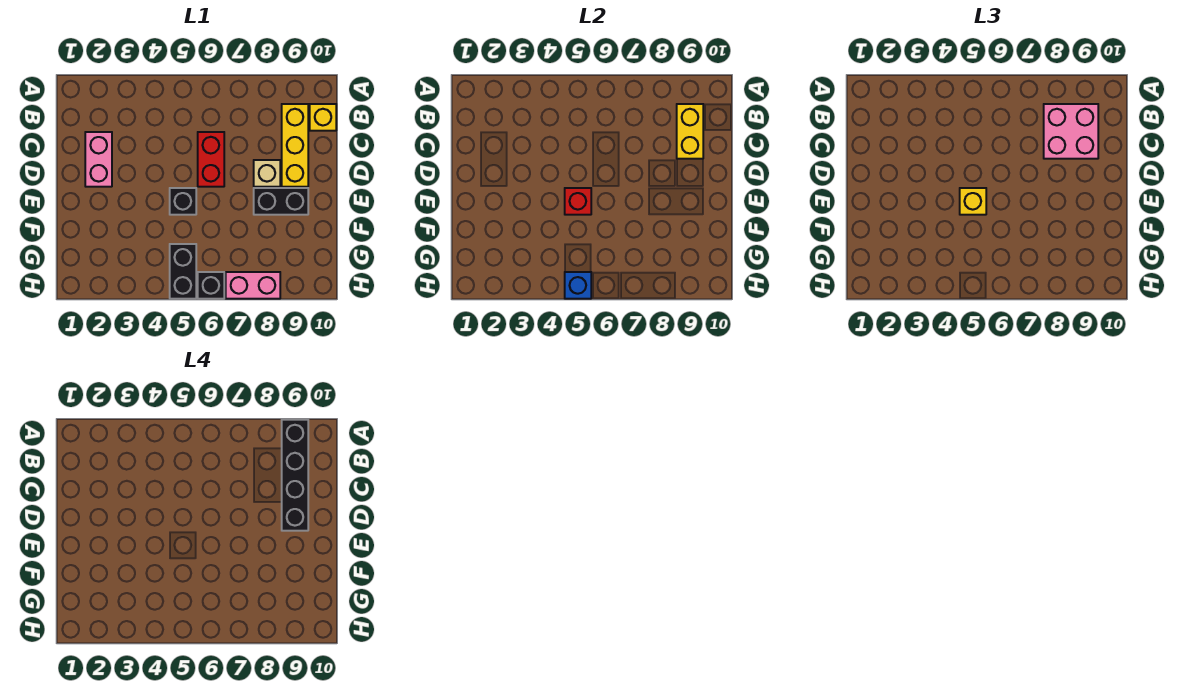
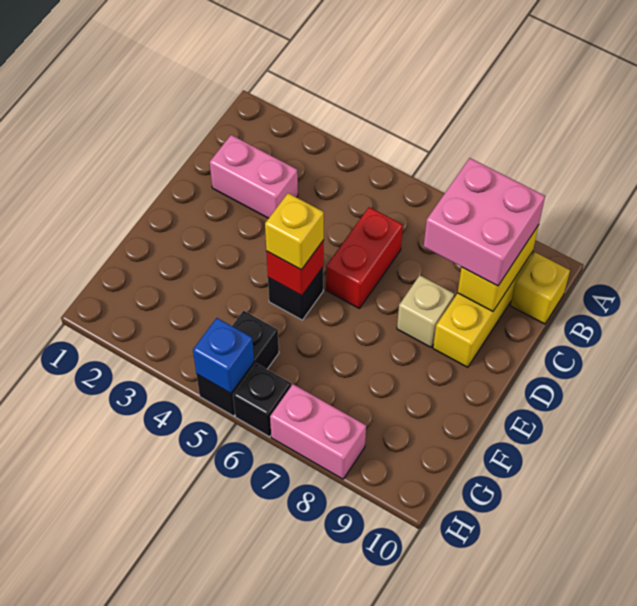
black brick A9:D9 level 4 -> none
pink brick C2:D2 level 1 -> pink brick C2:C3 level 1
black brick E8:E9 level 1 -> none

